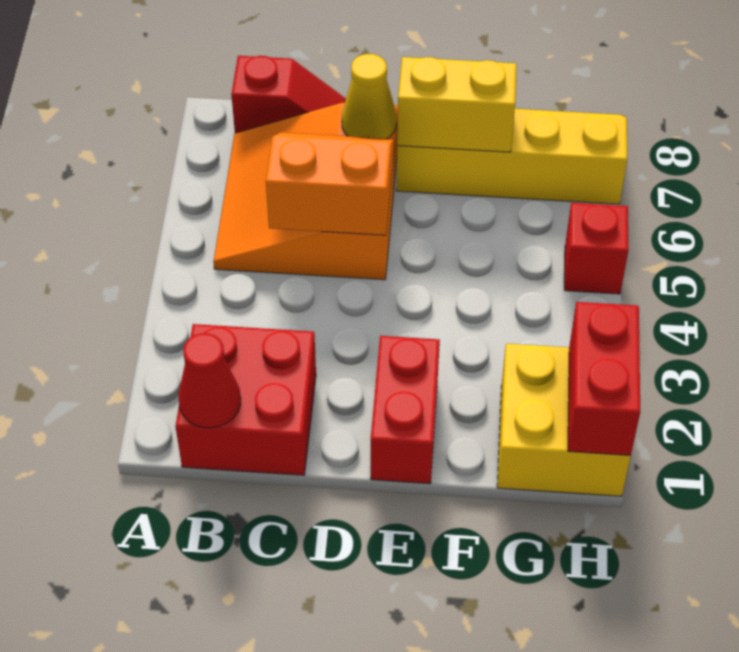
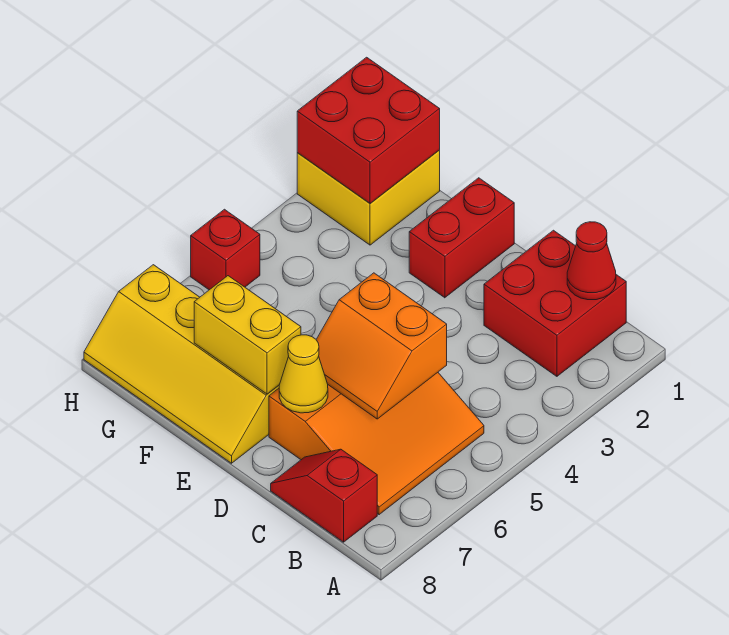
red brick H1:H2 level 2 -> red brick G1:H2 level 2

